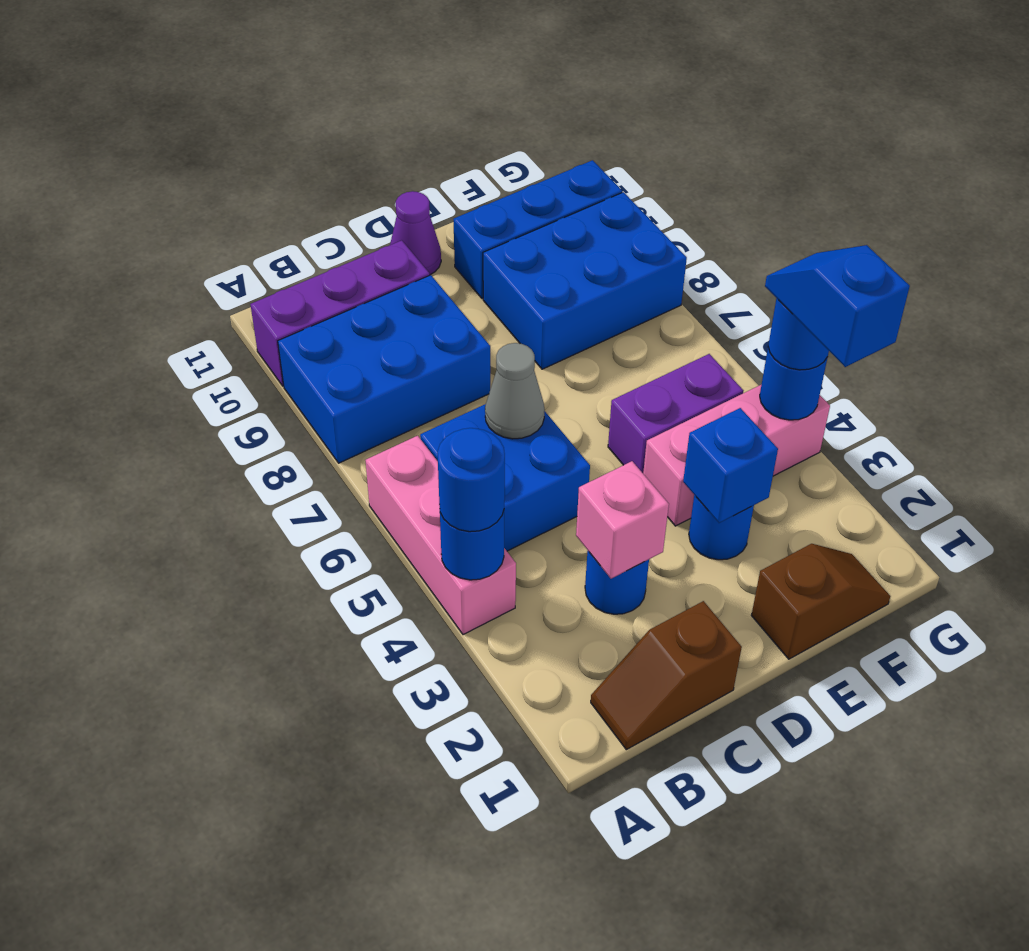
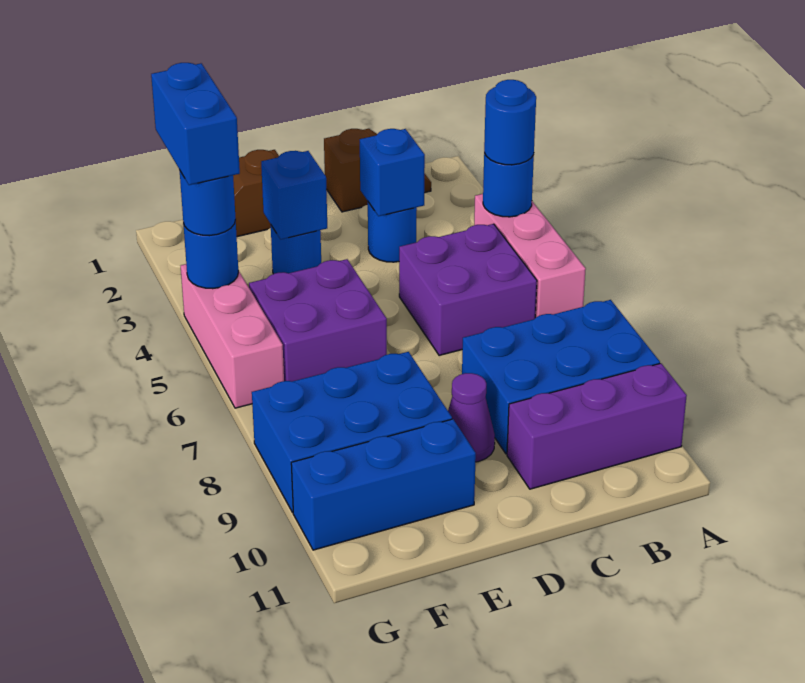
blue brick B5:C6 level 1 -> purple brick B5:C6 level 1
pink brick C3 level 2 -> blue brick C3 level 2
grey cone C6 level 2 -> none
purple cone D11 level 1 -> purple cone D9 level 1
pink brick E4:G4 level 1 -> pink brick G4:G6 level 1
purple brick E5:F5 level 1 -> purple brick E5:F6 level 1
blue slope G3:G4 level 4 top 3 -> blue brick G3:G4 level 4

